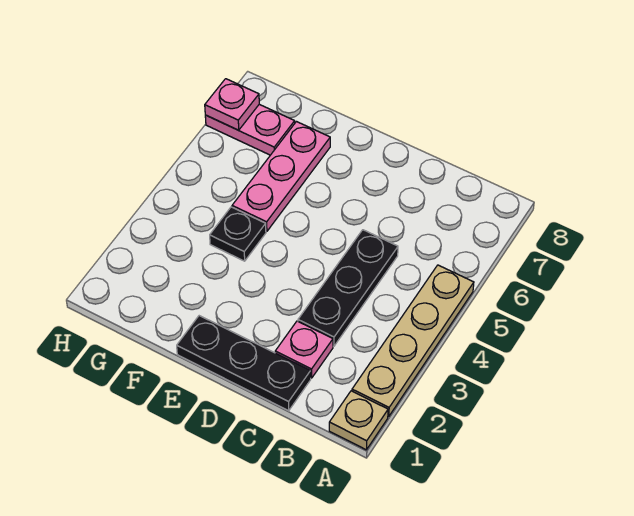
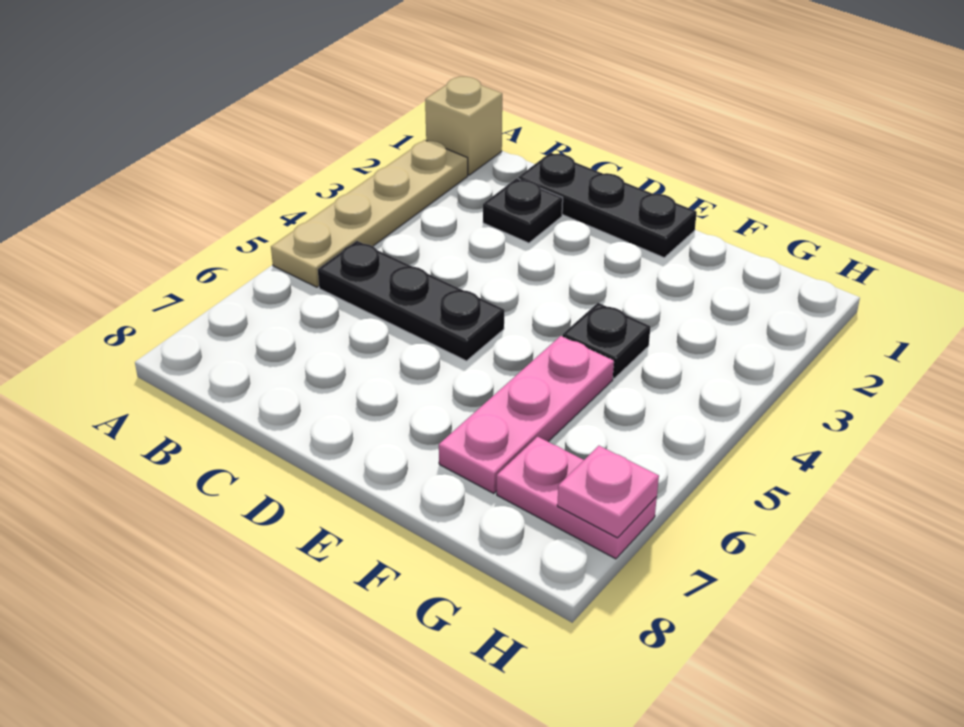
tan plate A1 level 1 -> tan brick A1 level 1
pink plate C2 level 1 -> black plate C2 level 1
black plate C3:C5 level 1 -> black plate B5:D5 level 1

